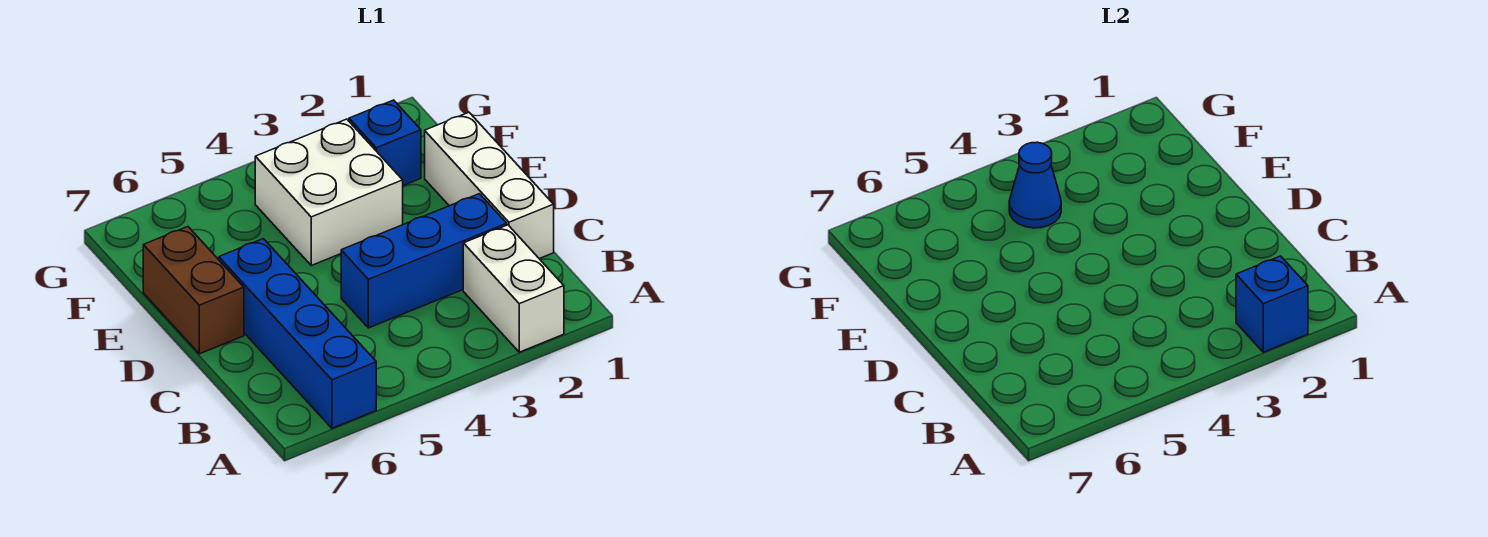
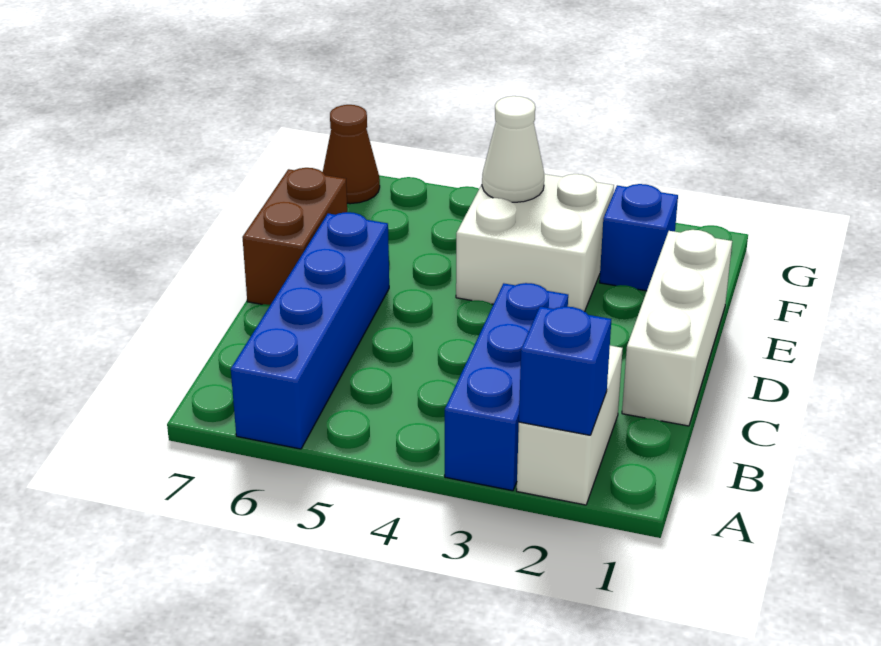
blue brick C2:C4 level 1 -> blue brick A3:C3 level 1
blue cone F4 level 2 -> white cone F4 level 2
none -> brown cone G7 level 1

